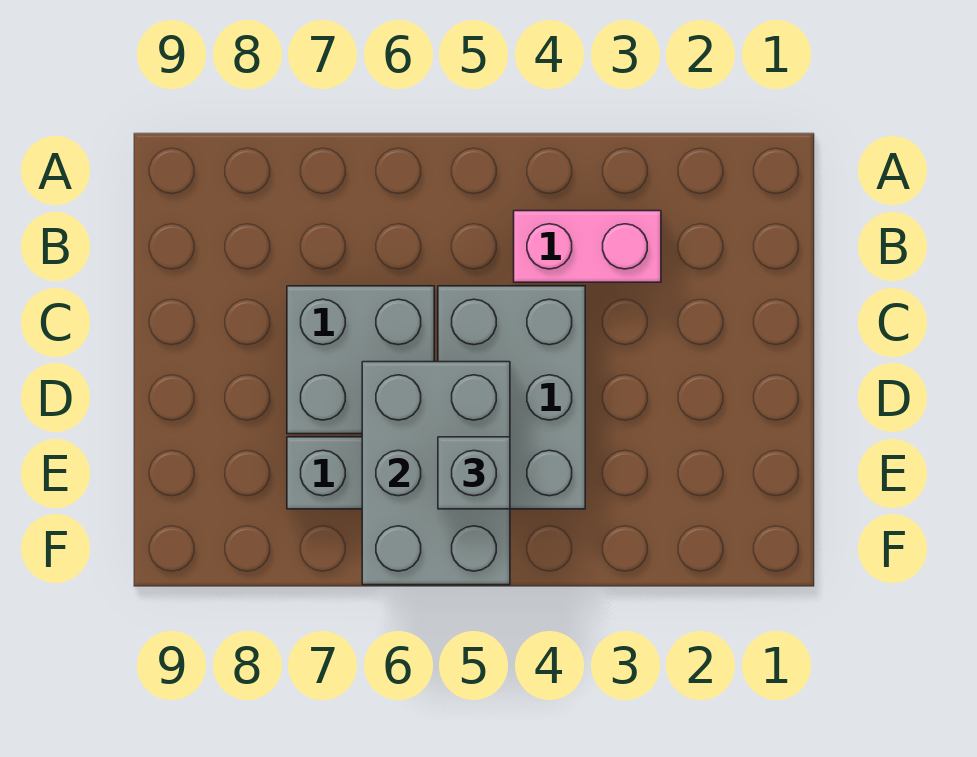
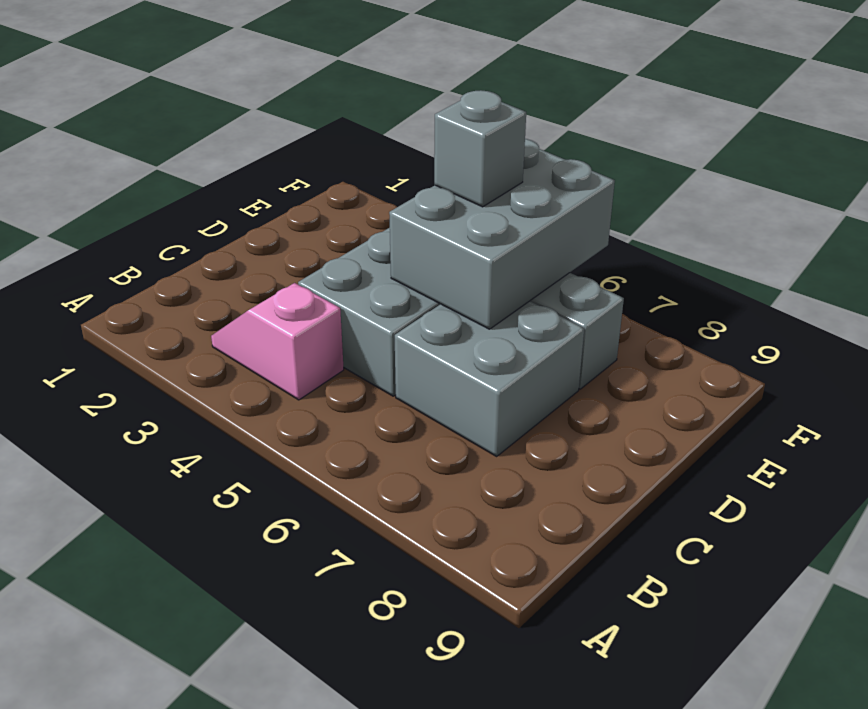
pink brick B3:B4 level 1 -> pink slope B3:B4 level 1 top 4

